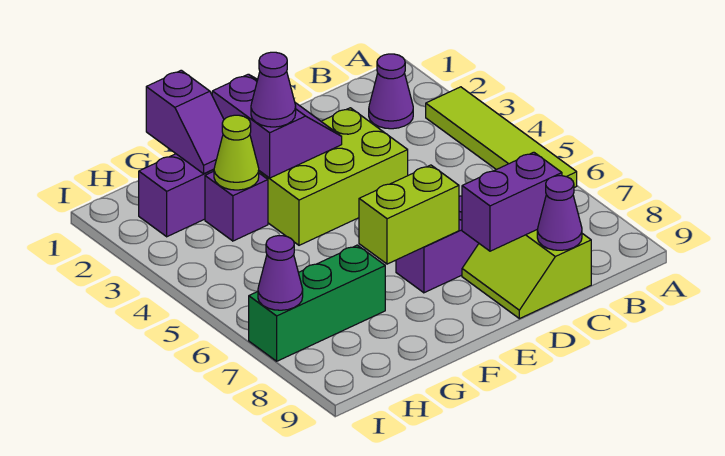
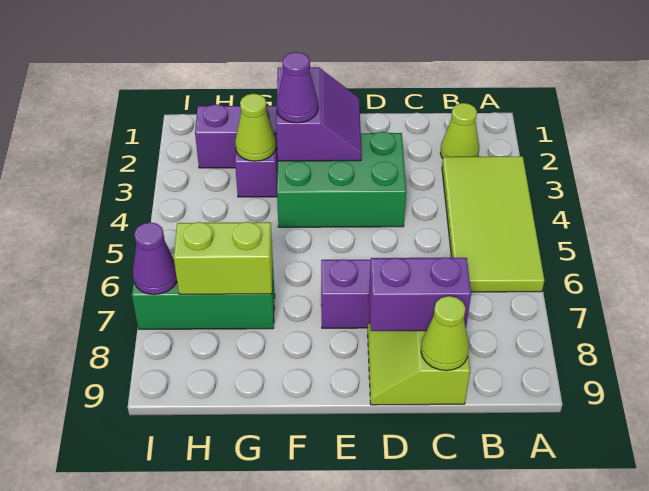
lime tile A3:A6 level 1 -> lime tile A3:B6 level 1
purple cone B2 level 1 -> lime cone B2 level 1
purple cone C9 level 2 -> lime cone C9 level 2
lime brick D3:F4 level 1 -> green brick D3:F4 level 1
lime brick E7:F7 level 2 -> lime brick G7:H7 level 2
purple slope G1:G2 level 2 top 1 -> none

